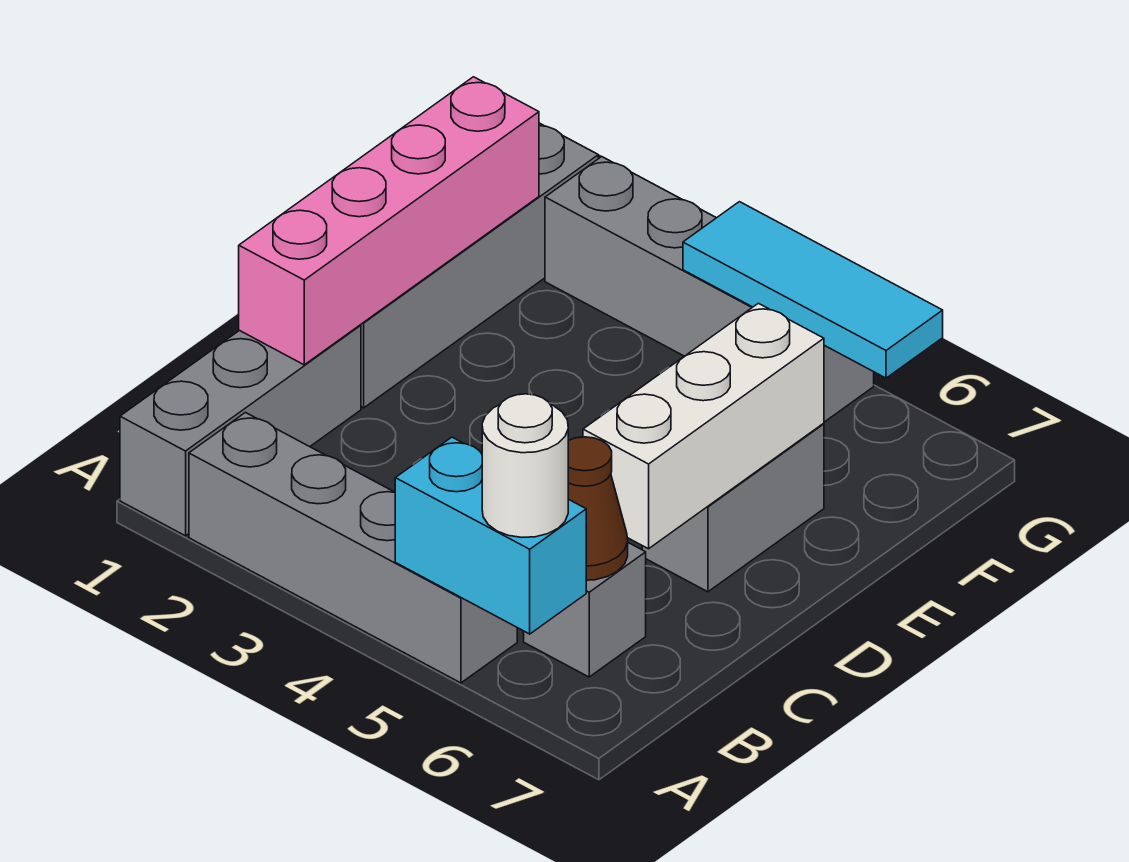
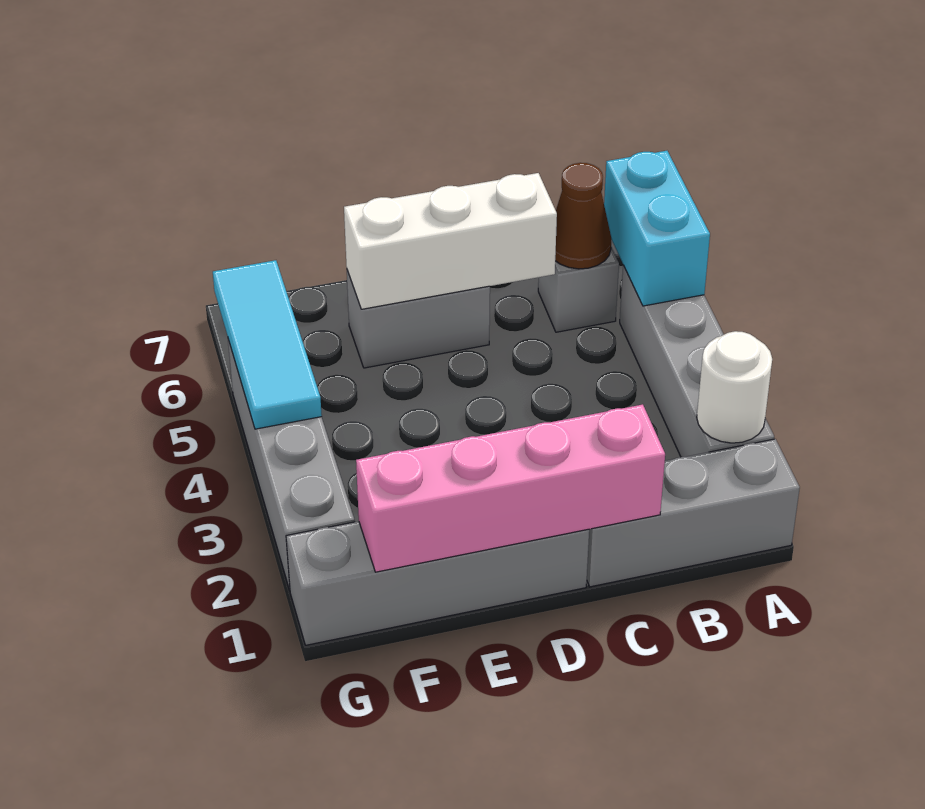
white round brick A6 level 3 -> white round brick A2 level 2

